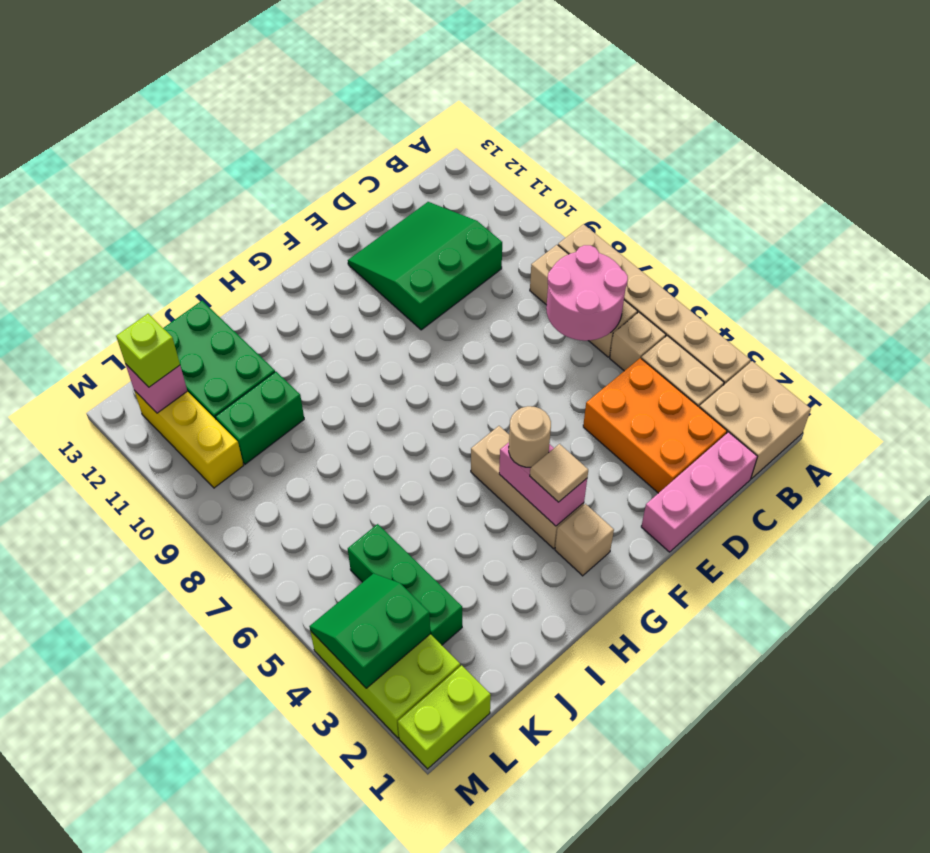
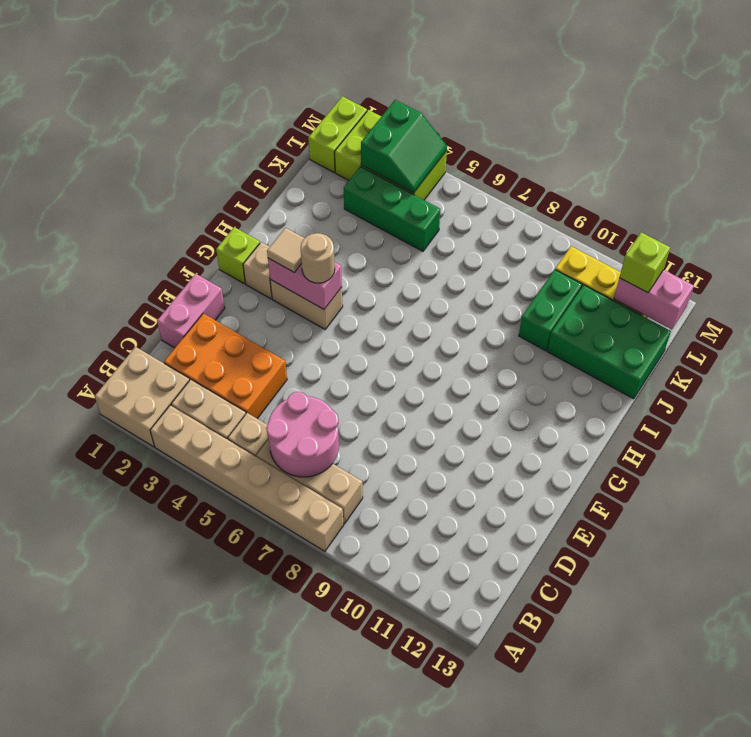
pink brick C1:E1 level 1 -> pink brick D1:E1 level 1
green slope C10:E12 level 1 top 10 -> none
none -> lime brick G1 level 1
tan brick G3:G5 level 1 -> tan brick G3:G4 level 1
pink brick L12 level 2 -> pink brick L12:L13 level 2

